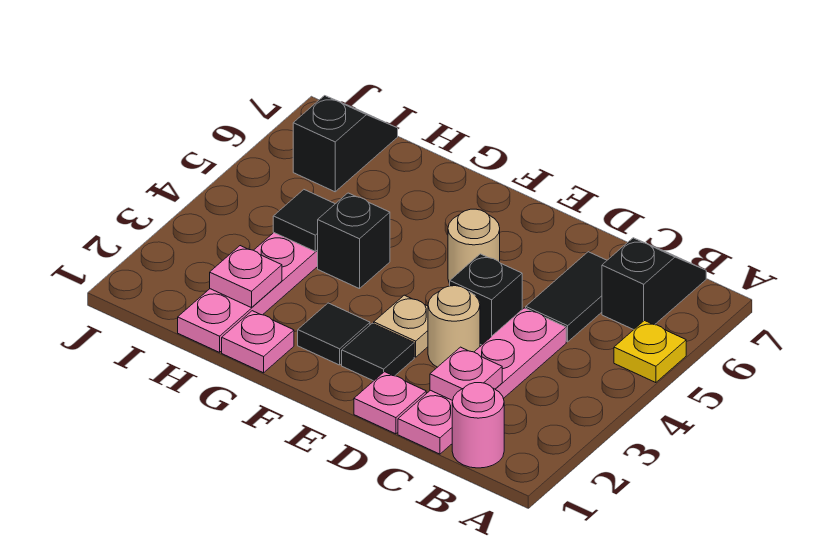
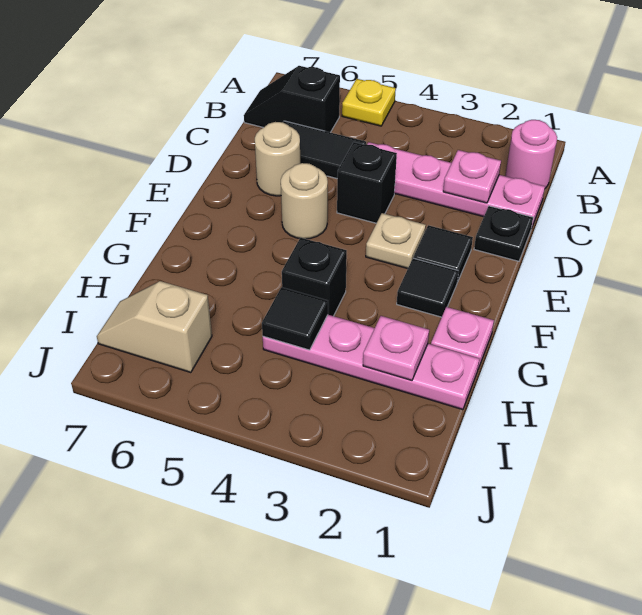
pink plate D1 level 1 -> black plate D1 level 1
tan round brick D3 level 1 -> tan round brick D6 level 1
black slope I6:I7 level 1 top 6 -> tan slope I6:I7 level 1 top 6

